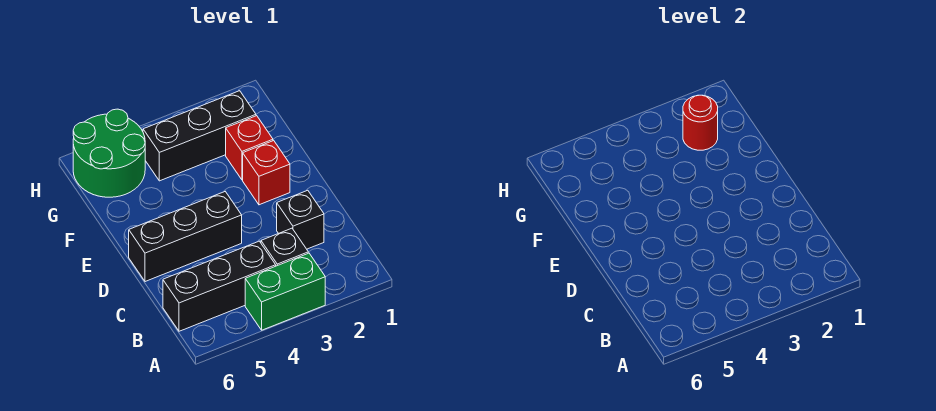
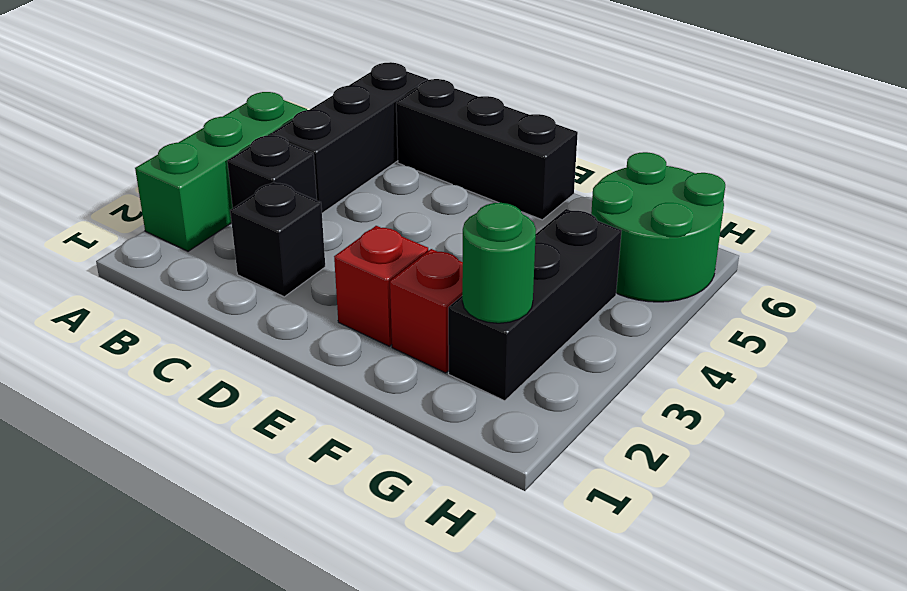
green brick A3:A4 level 1 -> green brick A2:A4 level 1
black brick D4:D6 level 1 -> black brick C6:E6 level 1
red round brick G2 level 2 -> green round brick G2 level 2

